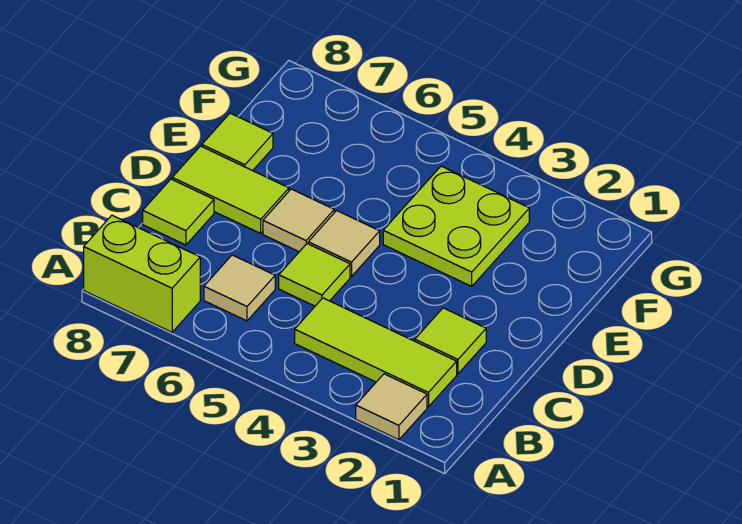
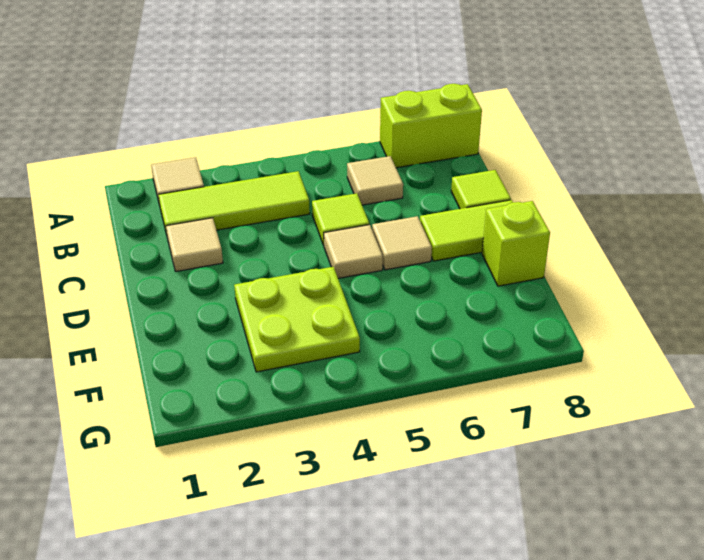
lime tile C2 level 1 -> tan tile C2 level 1
lime tile E8 level 1 -> lime brick E8 level 1

